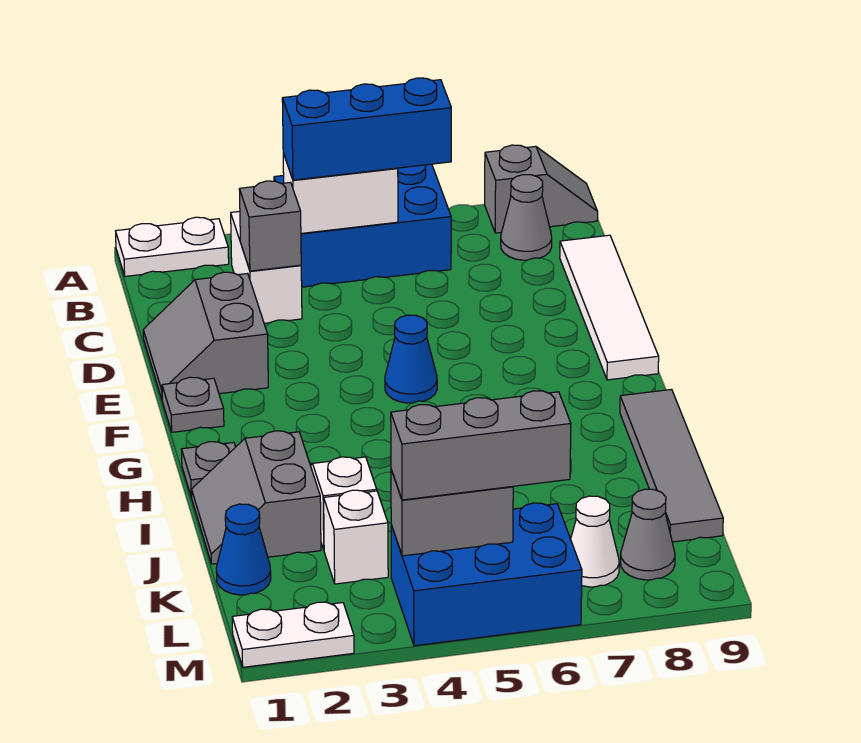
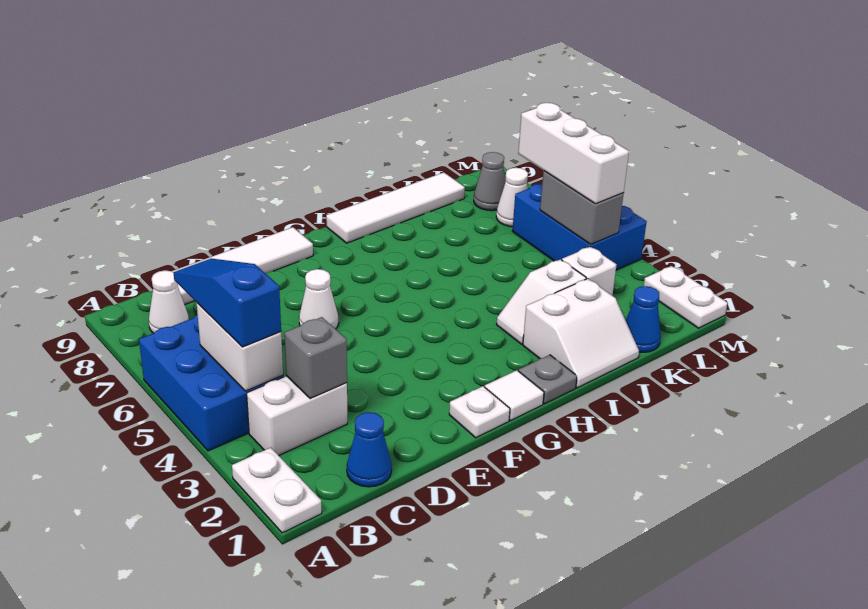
grey slope A8:A9 level 1 top 8 -> none
blue brick B4:B6 level 3 -> blue slope B4:B6 level 3 top 4
grey cone B8 level 1 -> white cone B8 level 1
grey slope D1:E2 level 1 top 2 -> none
none -> white cone E6 level 1
grey plate F1 level 1 -> white plate F1 level 1
blue cone F5 level 1 -> blue cone C1 level 1
none -> white tile G1 level 1
grey tile H9:K9 level 1 -> white tile H9:K9 level 1
grey slope I1:J2 level 1 top 2 -> white slope I1:J2 level 1 top 2
grey brick L4:L6 level 3 -> white brick L4:L6 level 3

